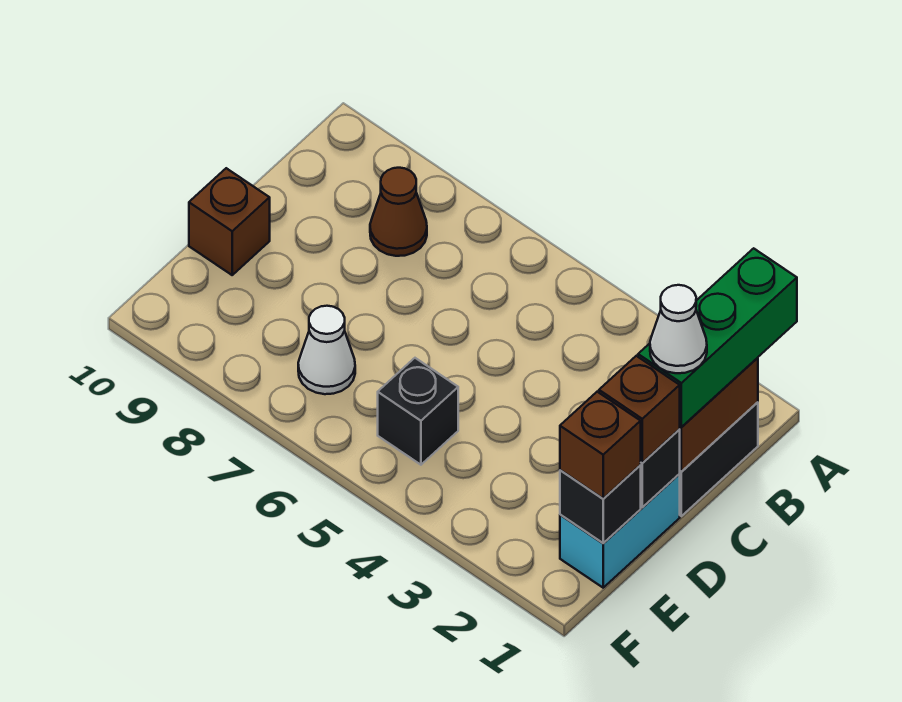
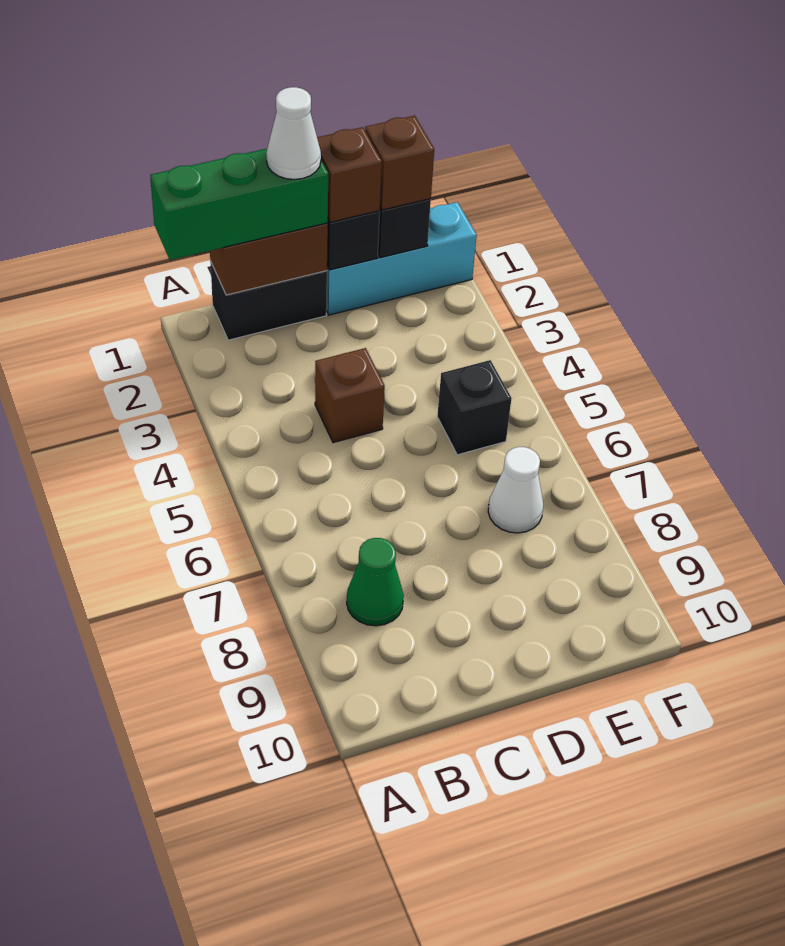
brown cone B8 level 1 -> green cone B8 level 1
cyan brick D1:E1 level 1 -> cyan brick D1:F1 level 1
brown brick D10 level 1 -> brown brick C4 level 1

